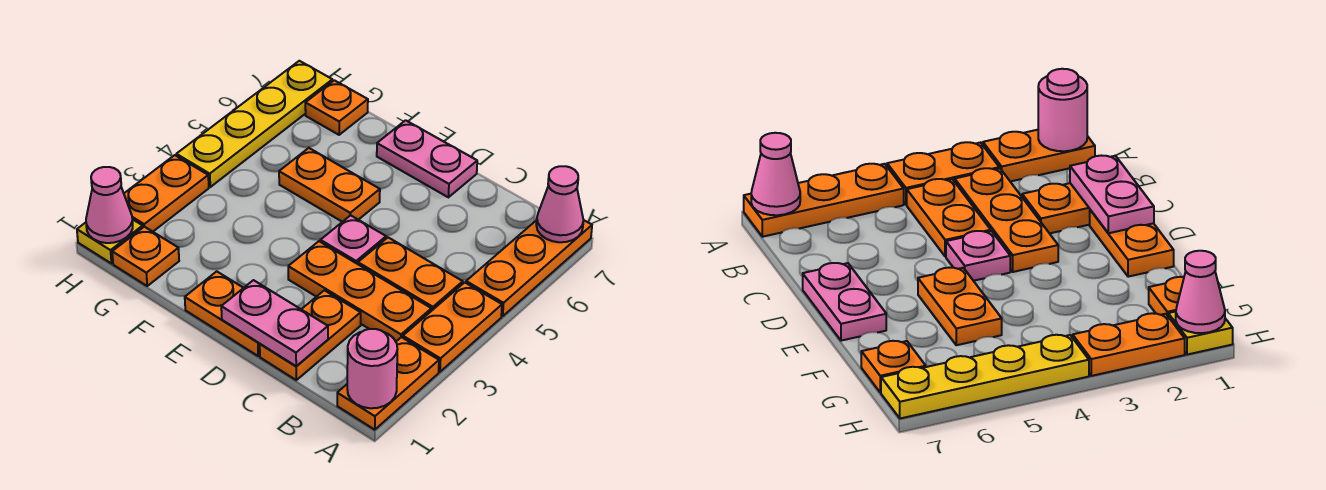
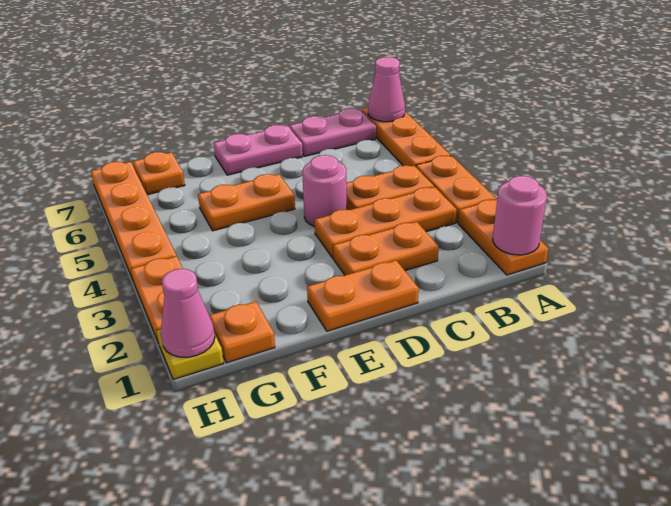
orange plate C1:C2 level 1 -> orange plate C2:D2 level 1
pink plate C1:D1 level 2 -> pink plate B7:C7 level 1
pink plate D4 level 1 -> pink round brick D4 level 1
yellow plate H4:H7 level 1 -> orange plate H4:H7 level 1

